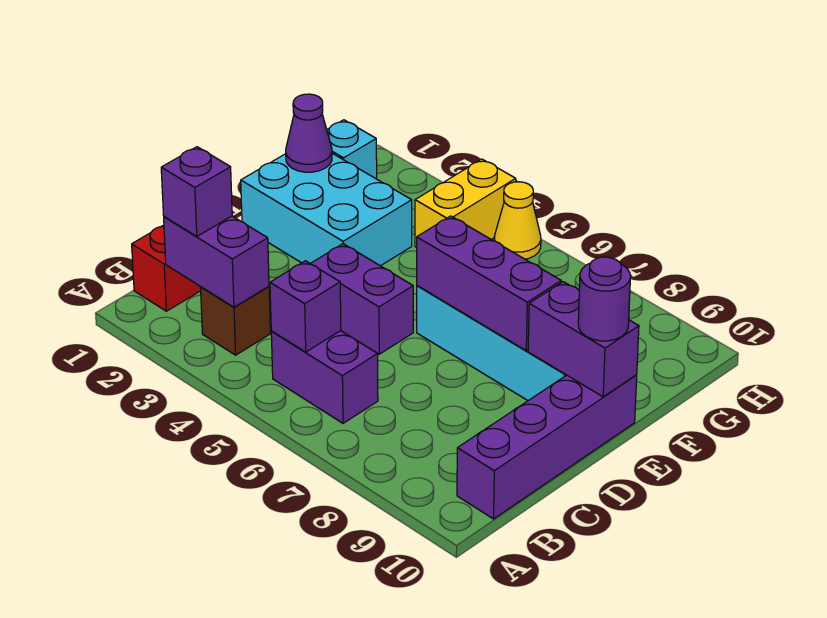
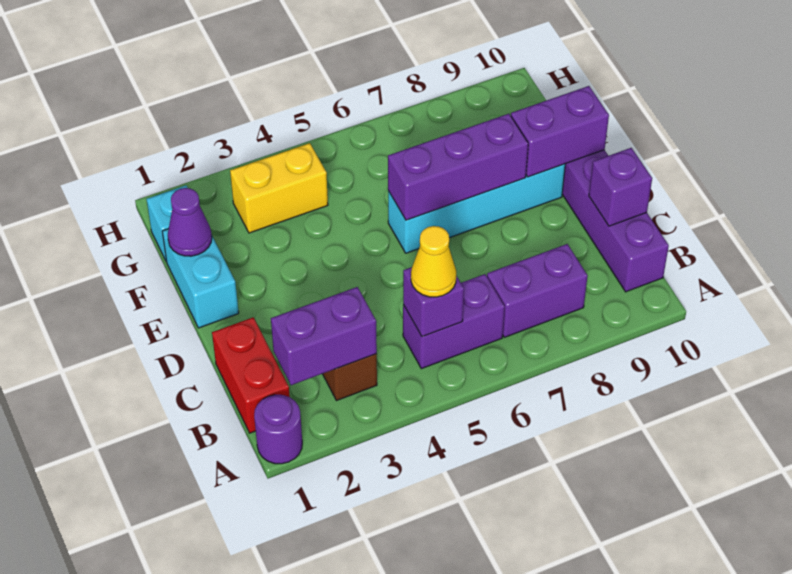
purple brick B2 level 3 -> purple brick C10 level 2
purple brick D4:D5 level 1 -> purple brick B7:B8 level 1
cyan brick E1:F3 level 1 -> cyan brick E1:F1 level 1
purple round brick E10 level 3 -> purple round brick A1 level 1
yellow brick G4:H4 level 1 -> yellow brick G3:G4 level 1
yellow cone H5 level 1 -> yellow cone B5 level 3

